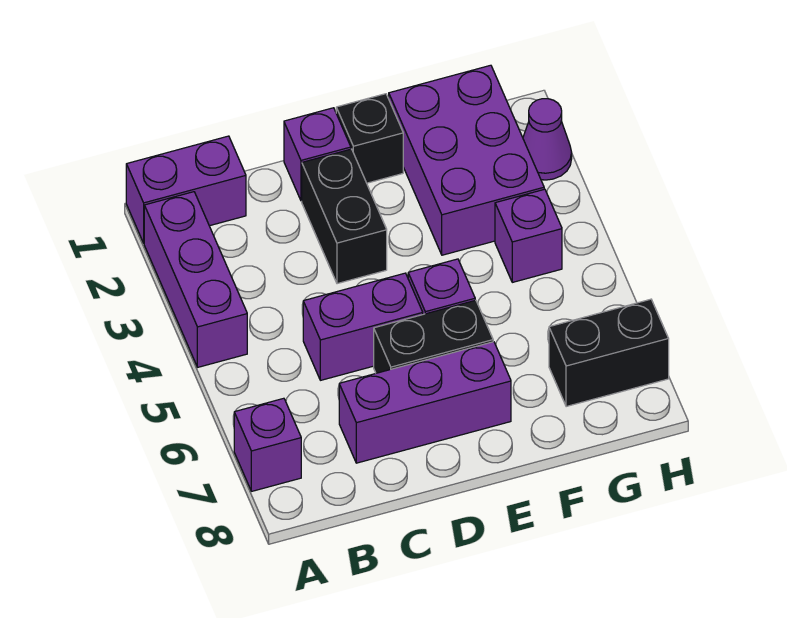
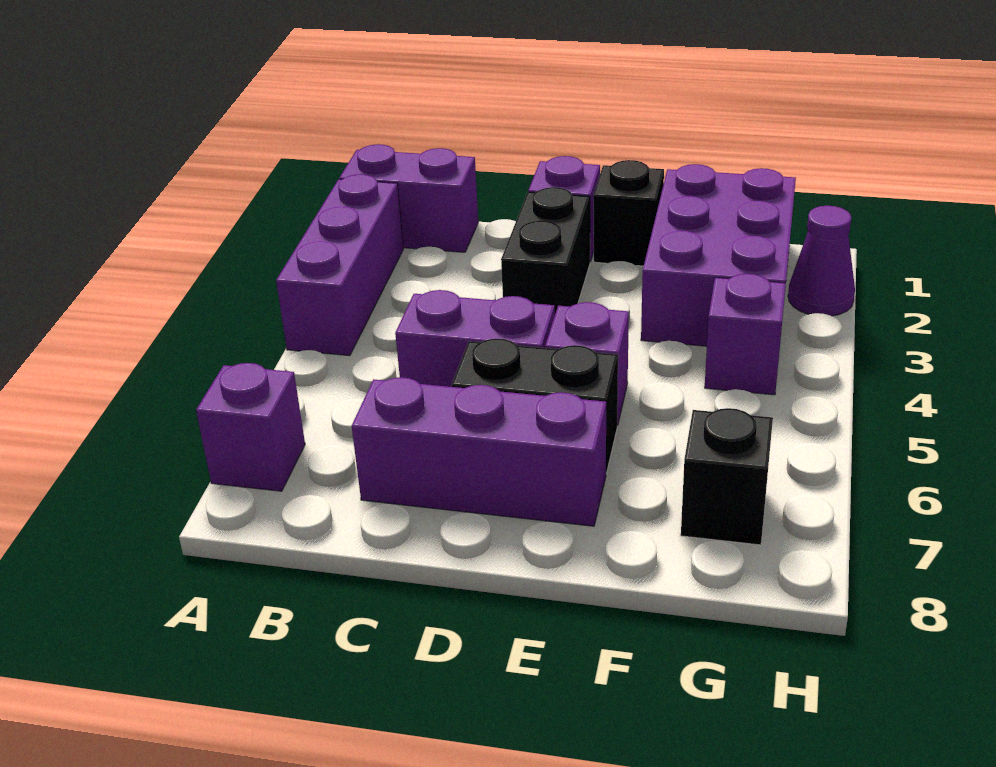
black brick G7:H7 level 1 -> black brick G7 level 1

